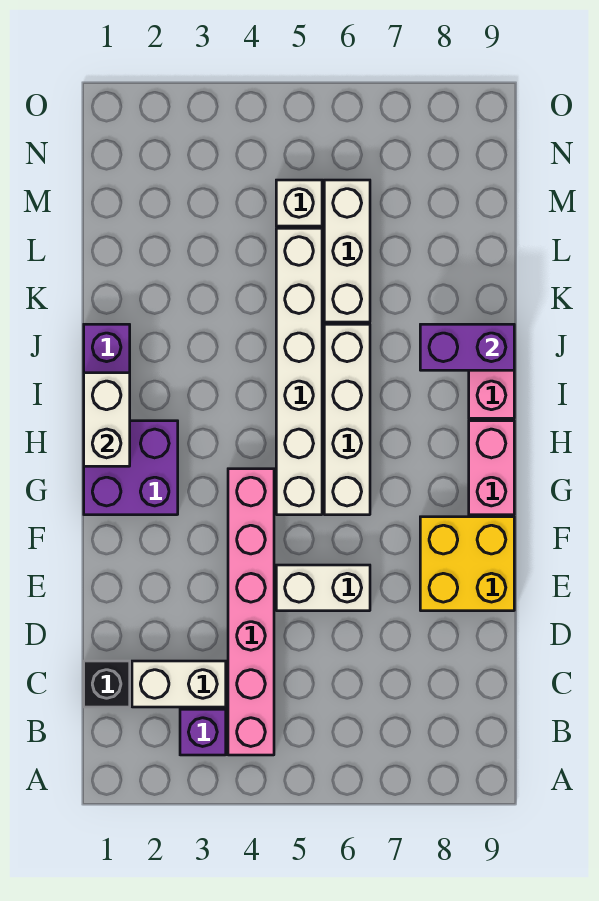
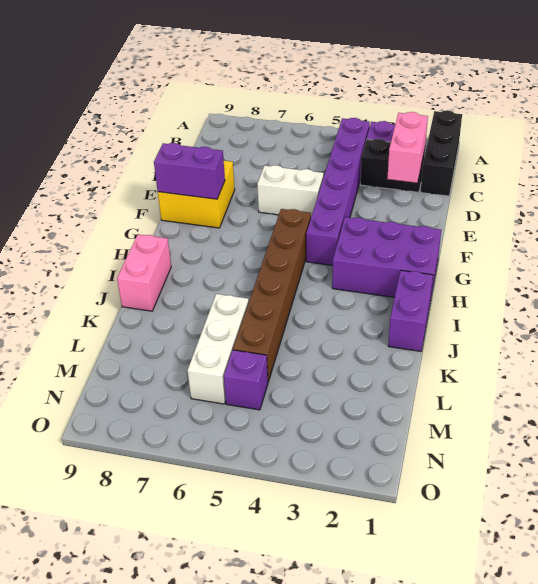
pink brick B4:G4 level 1 -> purple brick B4:G4 level 1
black brick C1 level 1 -> black brick A1:C1 level 1
white brick C2:C3 level 1 -> black brick C2:C3 level 1
purple brick G1:H2 level 1 -> purple brick G1:H3 level 1
white brick G5:L5 level 1 -> brown brick G5:L5 level 1
white brick G6:J6 level 1 -> none
pink brick G9:H9 level 1 -> pink brick C2:D2 level 2
white brick H1:I1 level 2 -> none
purple brick J8:J9 level 2 -> purple brick F8:F9 level 2
white brick M5 level 1 -> purple brick M5 level 1

